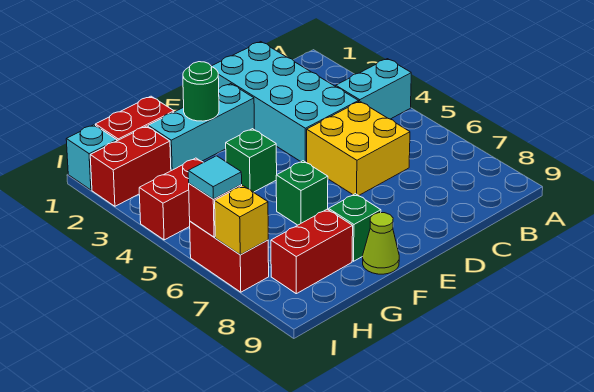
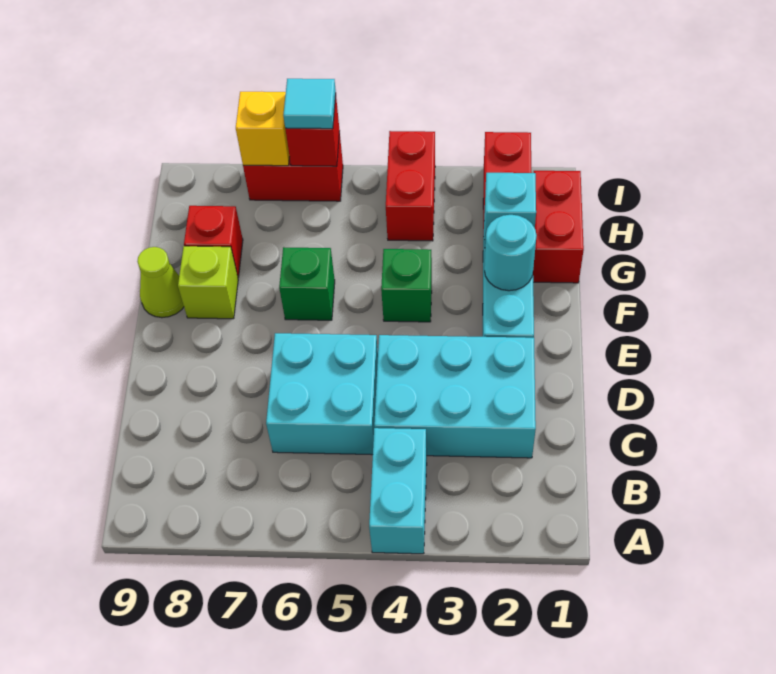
cyan brick C1:D4 level 1 -> cyan brick C2:D4 level 1
yellow brick C5:D6 level 1 -> cyan brick C5:D6 level 1
green round brick F2 level 2 -> cyan round brick F2 level 2
green brick F8 level 1 -> lime brick F8 level 1
red brick G8:H8 level 1 -> red brick G8 level 1
cyan brick I1 level 1 -> cyan brick G2 level 2

